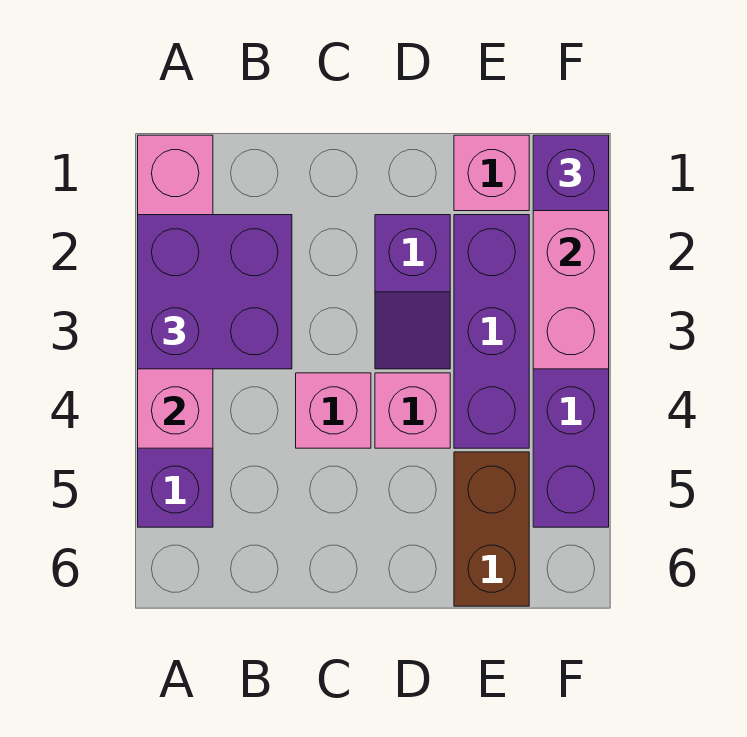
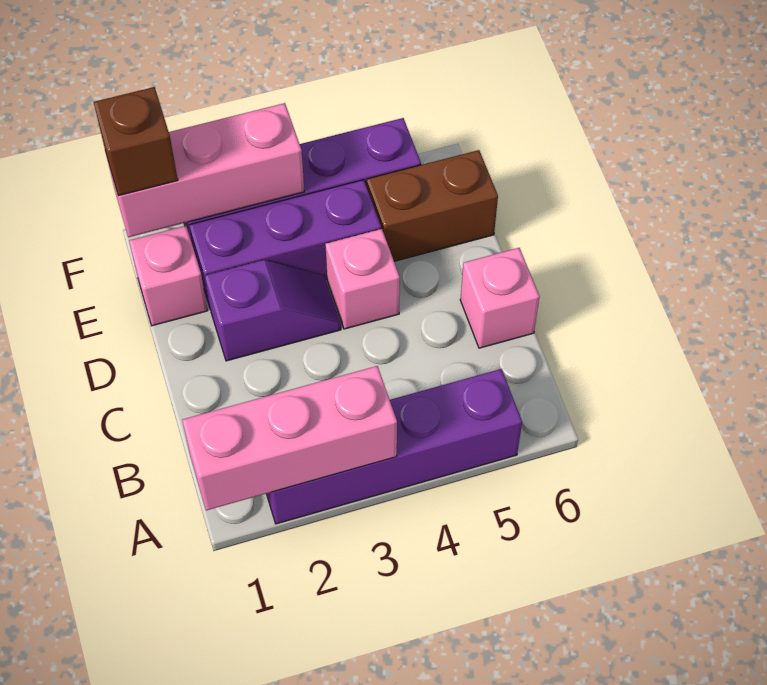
pink brick A1:A4 level 2 -> pink brick A1:A3 level 2
purple brick A2:B3 level 3 -> none
pink brick C4 level 1 -> pink brick C6 level 1
purple brick F1 level 3 -> brown brick F1 level 3

